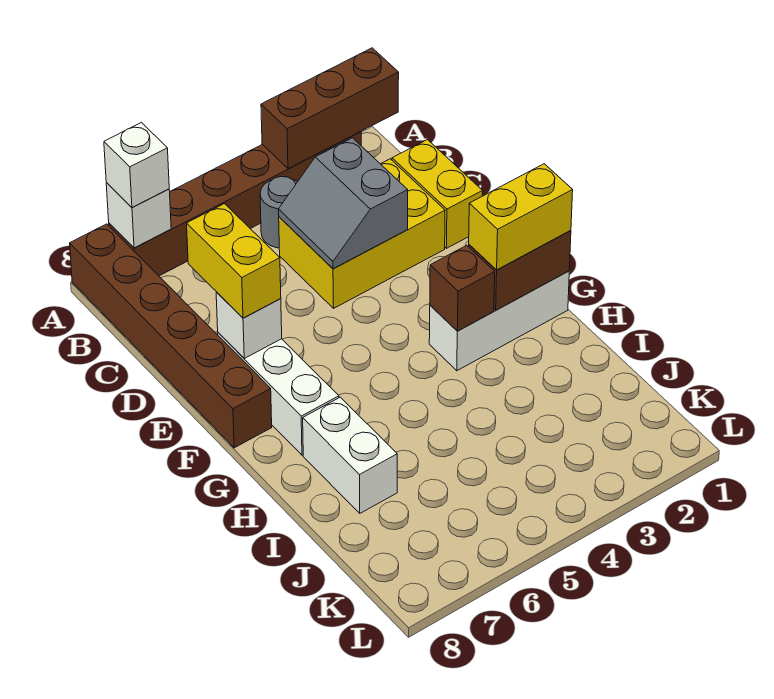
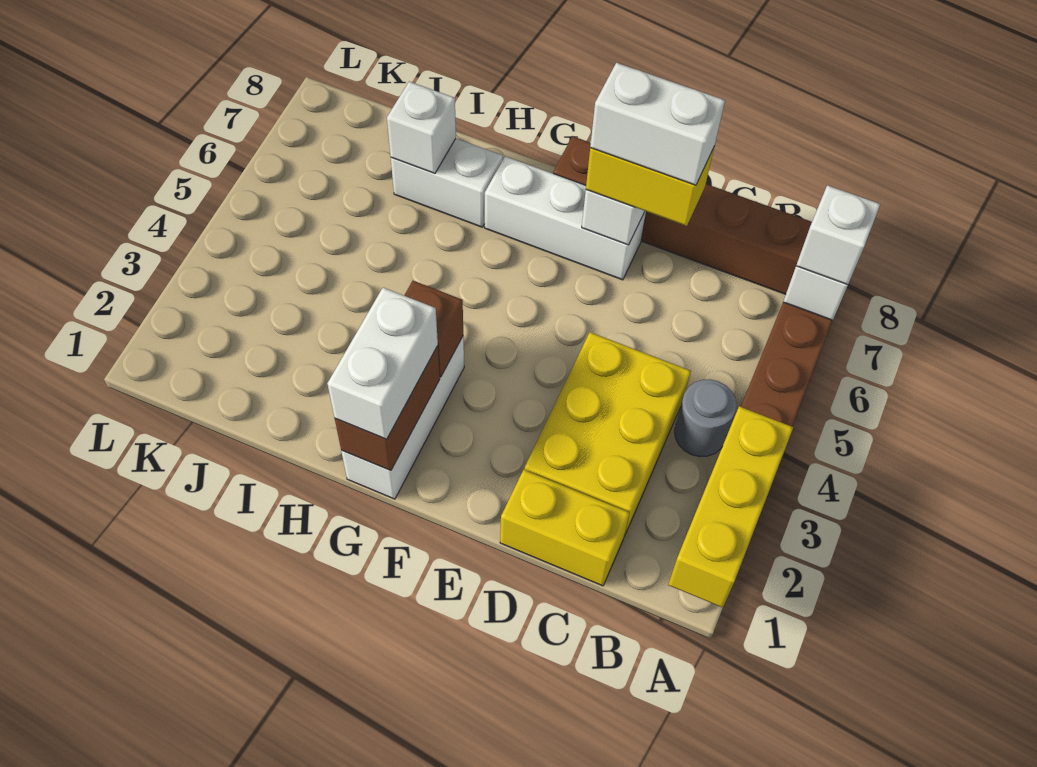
brown brick A1:A3 level 2 -> yellow brick A1:A3 level 2
grey slope C3:D4 level 2 top 3 -> none
none -> white brick D7:E7 level 4
yellow brick G1:G2 level 3 -> white brick G1:G2 level 3
none -> white brick I7 level 2

